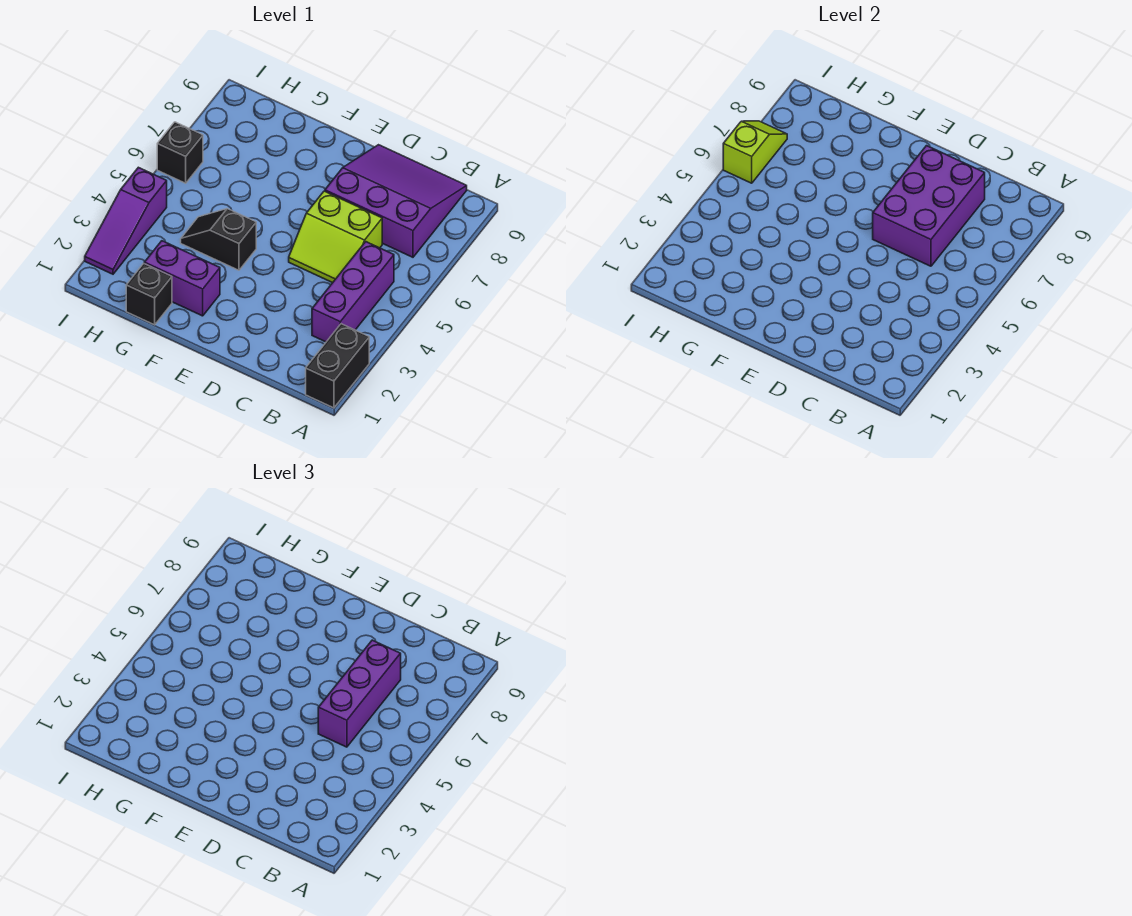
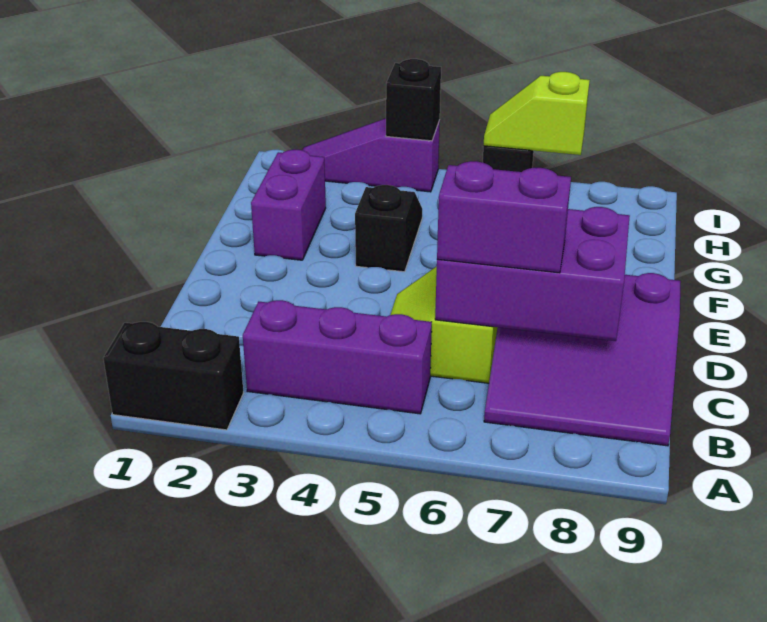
purple slope B7:D9 level 1 top 7 -> purple slope B7:D9 level 1 top D
purple brick C5:C7 level 3 -> purple brick C6:C7 level 3
black brick G1 level 1 -> black brick I4 level 2
lime slope I6:I7 level 2 top 6 -> lime slope I6:I7 level 2 top 7

